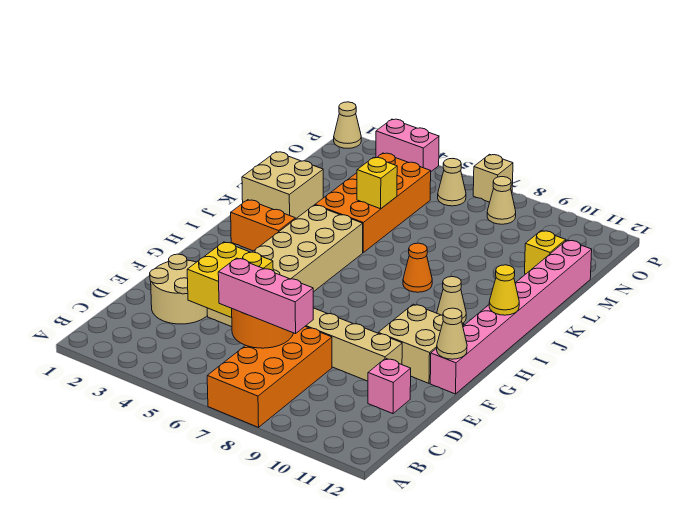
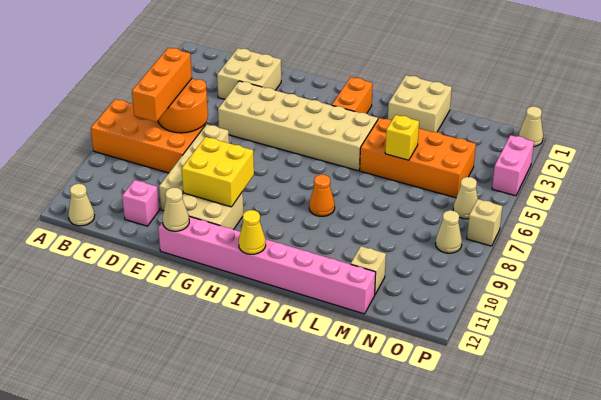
pink brick C6:C8 level 3 -> orange brick C6:C8 level 3
tan round brick D2:E3 level 1 -> tan brick D2:E3 level 1
yellow brick D4:E5 level 2 -> yellow brick F9:G10 level 2
tan cone I10 level 1 -> tan cone B12 level 1
yellow brick M11 level 1 -> tan brick M11 level 1

